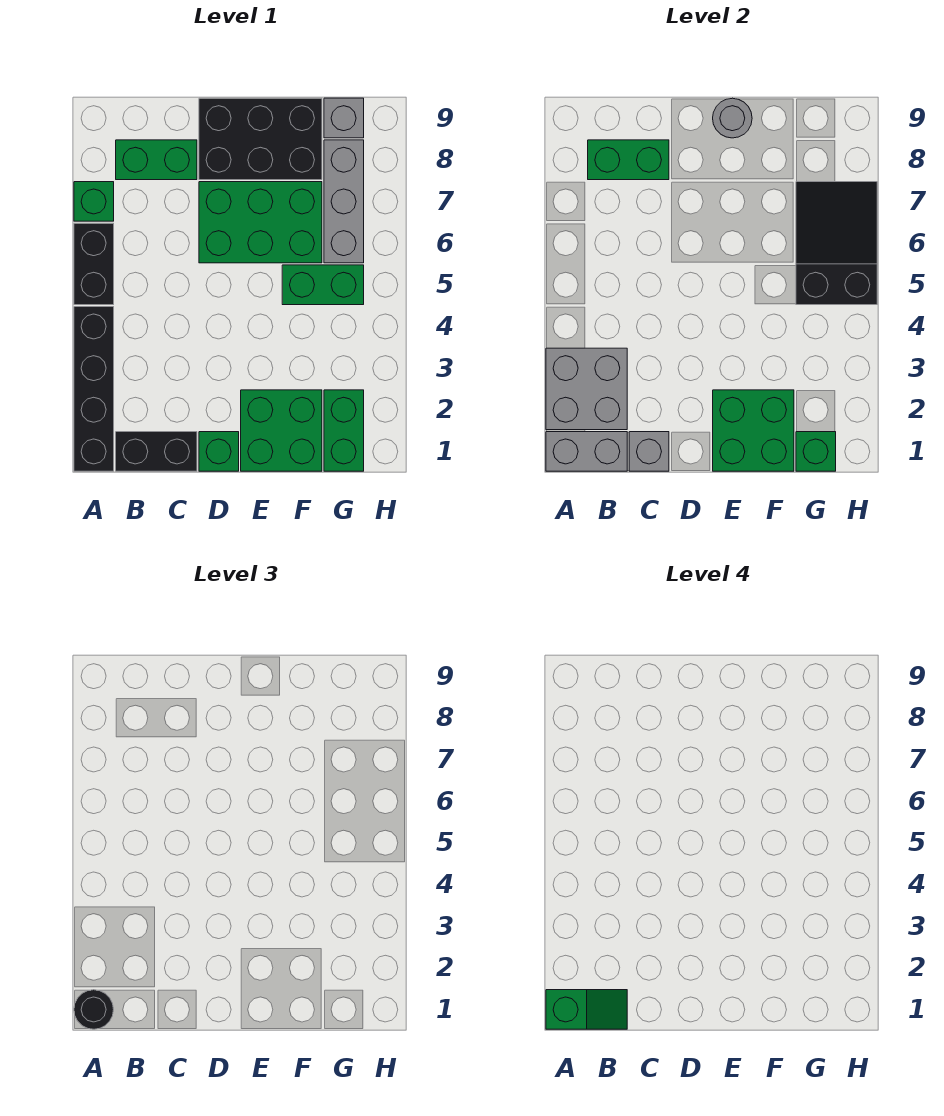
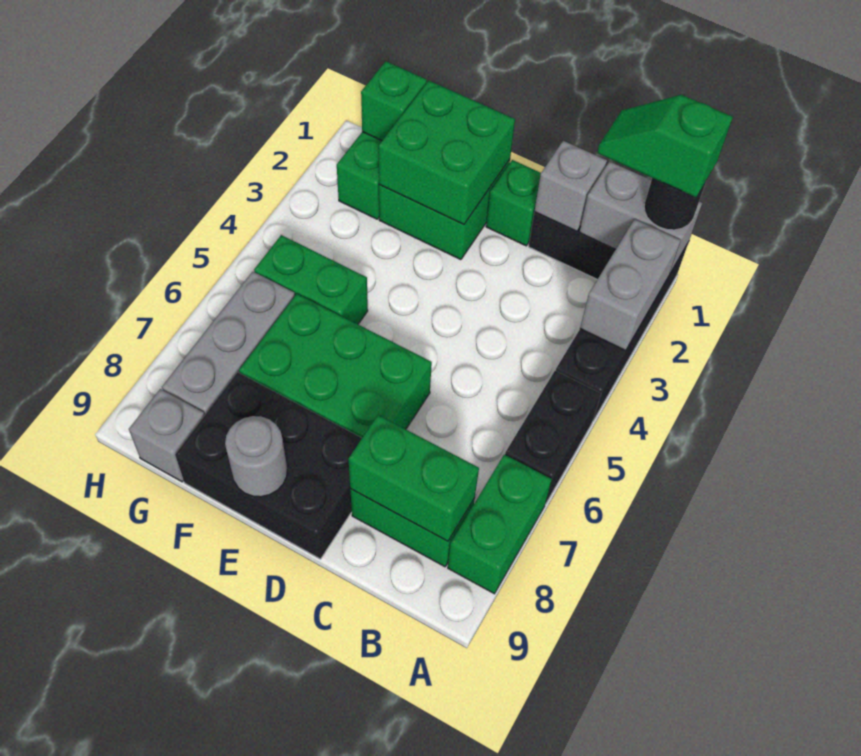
grey brick A2:B3 level 2 -> grey brick A2:A3 level 2
green brick A7 level 1 -> green brick A7:A8 level 1
black slope G5:H7 level 2 top 5 -> none

